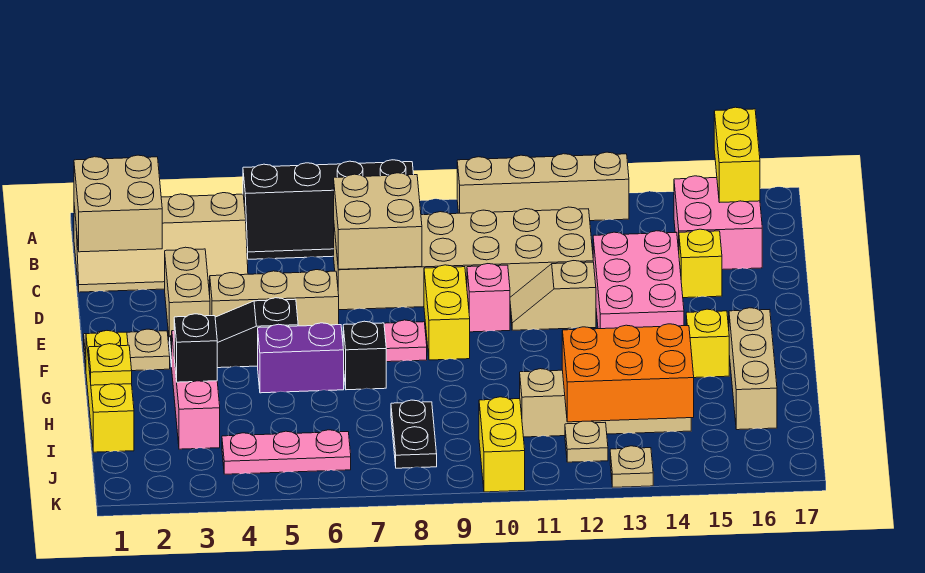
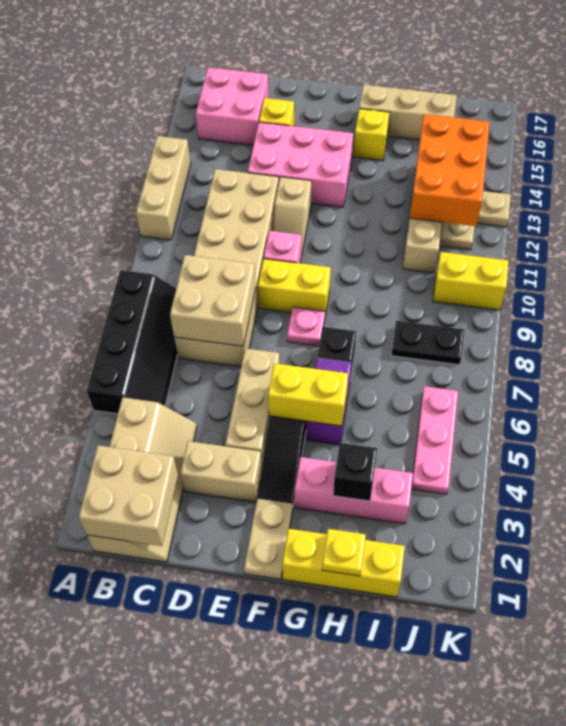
tan brick A10:A13 level 1 -> tan brick A11:A13 level 1
yellow brick A16:B16 level 2 -> yellow brick F5:G5 level 2

